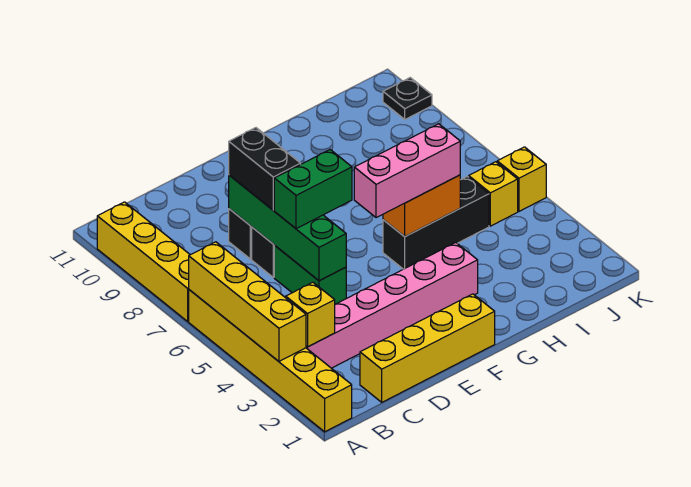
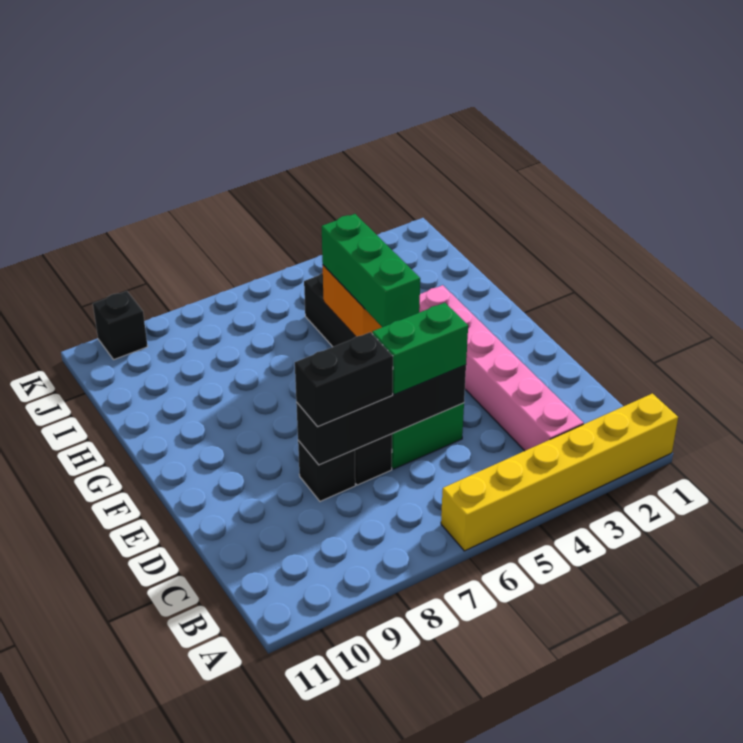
yellow brick A3:A6 level 2 -> none
yellow brick A7:A10 level 1 -> none
yellow brick B3 level 2 -> none
yellow brick C1:F1 level 1 -> none
green brick D5:D8 level 2 -> black brick D5:D8 level 2
green brick D6:E6 level 3 -> green brick D5:D6 level 3
pink brick F5:H5 level 3 -> green brick F5:H5 level 3
yellow brick J5 level 1 -> none
yellow brick K5 level 1 -> none
black plate K10 level 1 -> black brick K10 level 1

